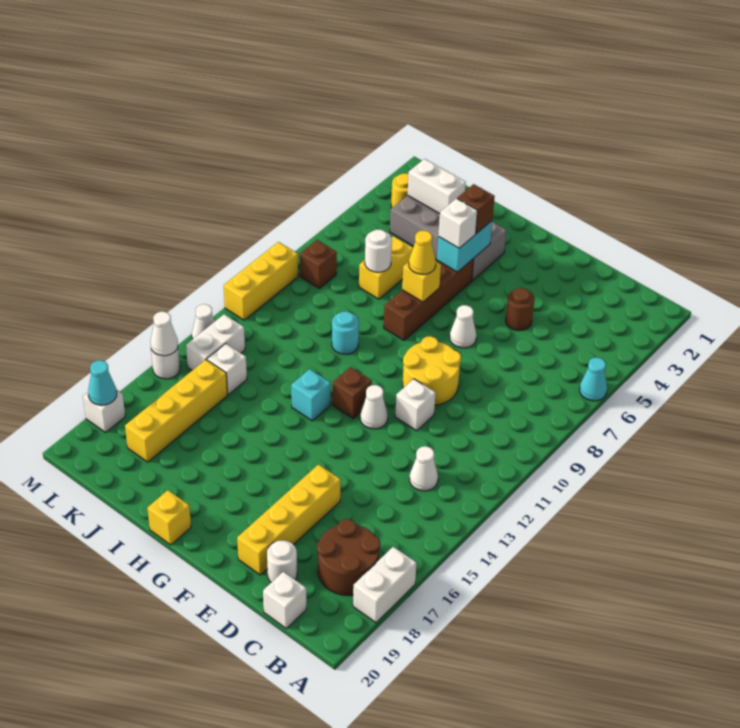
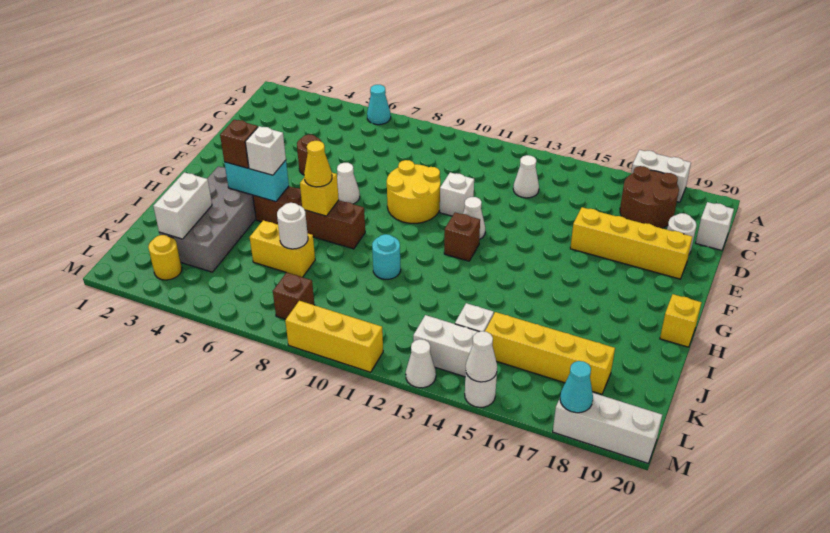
cyan brick H13 level 1 -> none
white brick M18 level 1 -> white brick M18:M20 level 1

